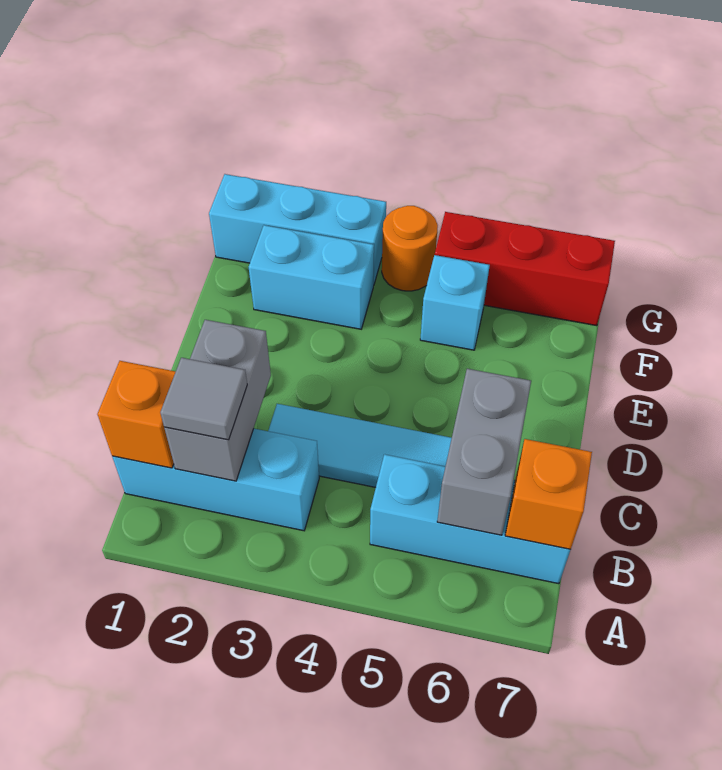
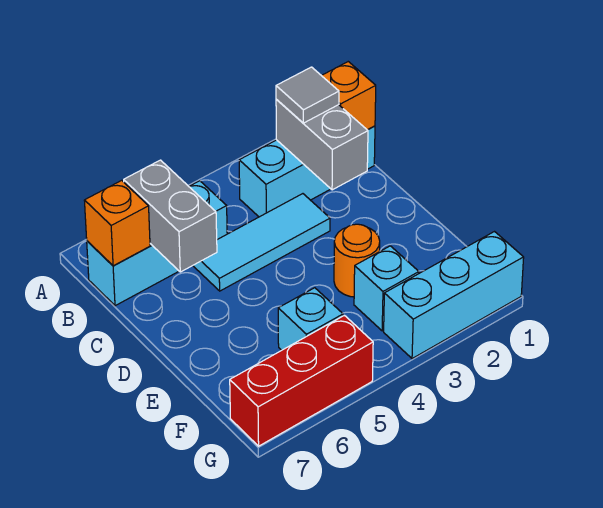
cyan brick F2:F3 level 1 -> cyan brick F3 level 1
orange round brick G4 level 1 -> orange round brick E3 level 1

